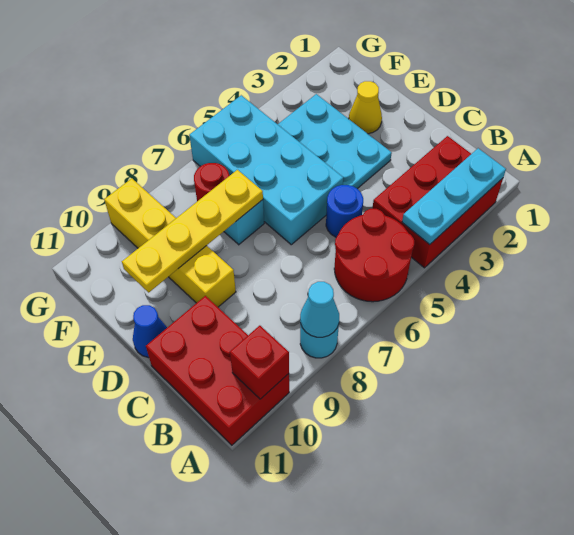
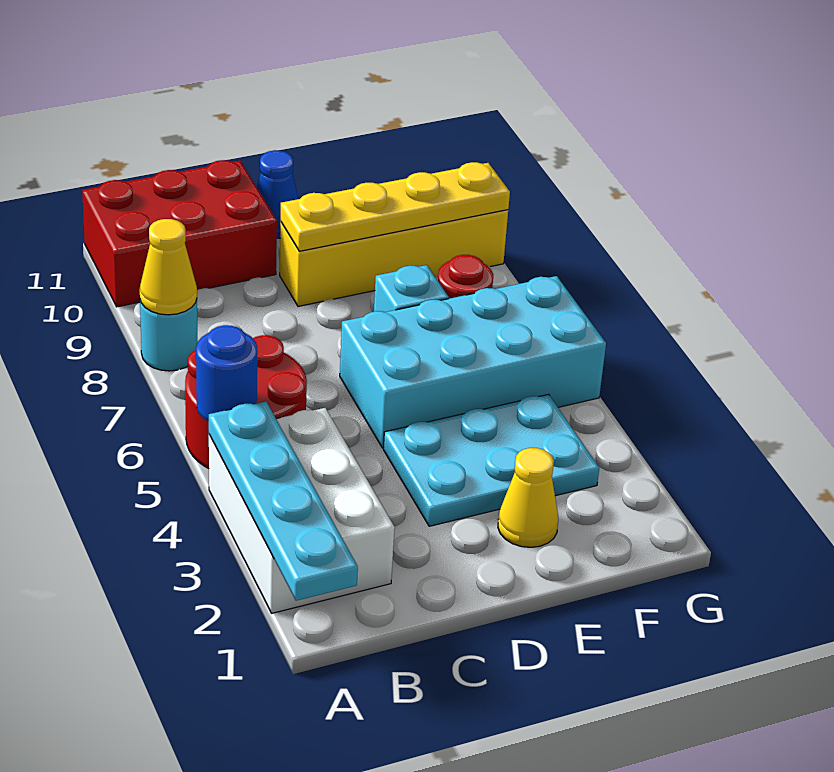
red brick A2:B4 level 1 -> white brick A2:B4 level 1
cyan plate A2:A4 level 2 -> cyan plate A1:A4 level 2
cyan cone A8 level 2 -> yellow cone A8 level 2
red brick A10 level 2 -> none
blue round brick C5 level 1 -> blue round brick A5 level 2
yellow plate E7:E10 level 2 -> yellow plate D9:G9 level 2

